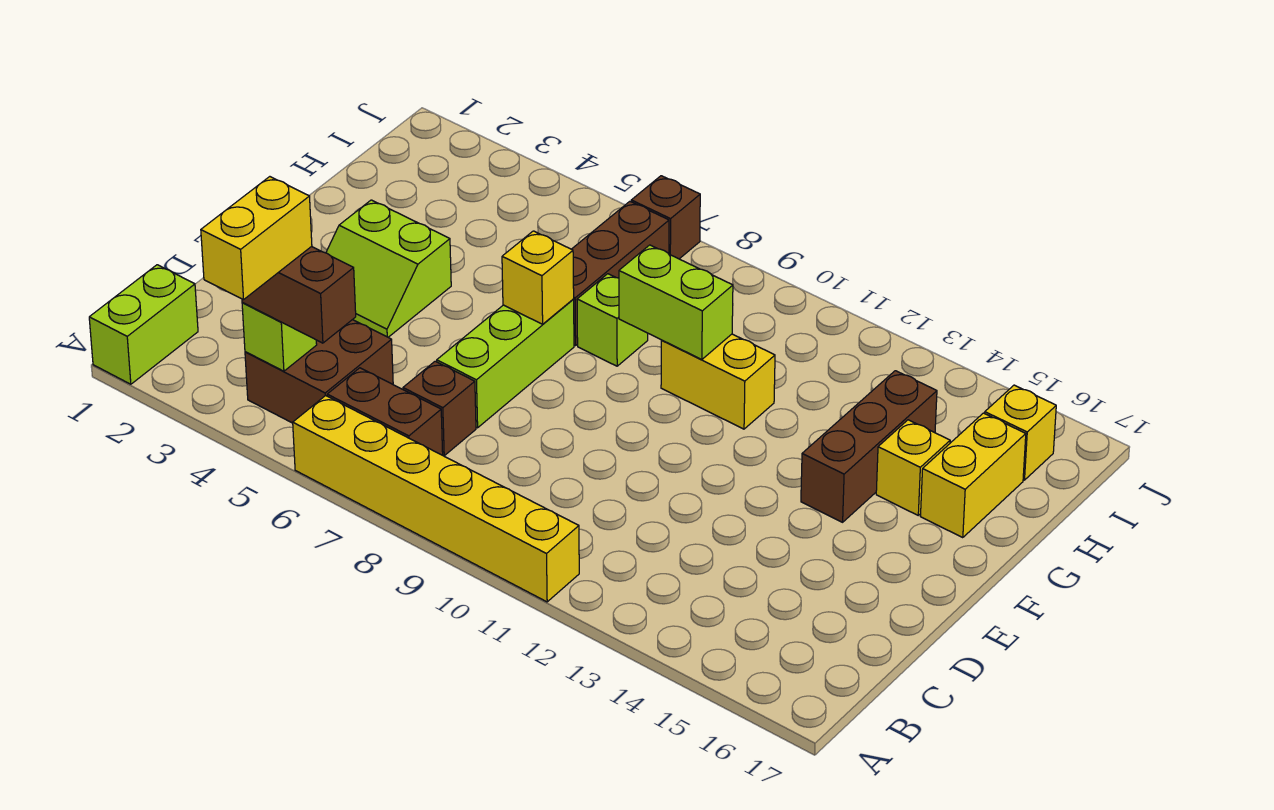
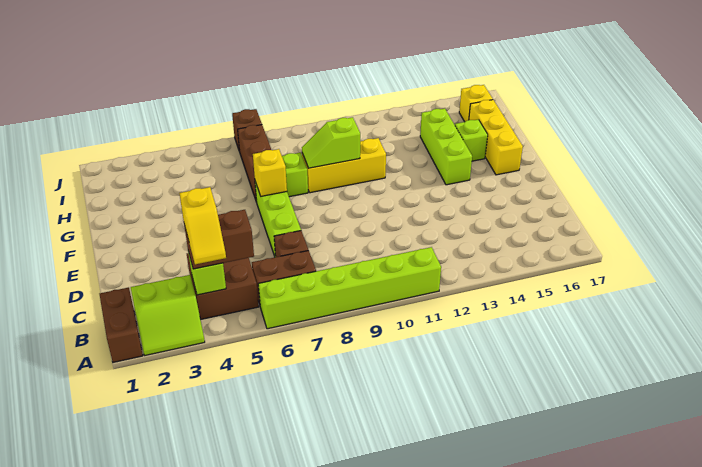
lime brick A1:B1 level 1 -> brown brick A1:B1 level 1
yellow brick A4:B4 level 4 -> yellow slope A4:B4 level 4 top B
yellow brick A6:A11 level 1 -> lime brick A6:A11 level 1
lime slope E3:F4 level 1 top F -> lime slope A2:B3 level 1 top B
brown brick F14:H14 level 1 -> lime brick F14:H14 level 1
lime brick G9:G10 level 2 -> lime slope G9:G10 level 2 top 10
yellow brick G10:G11 level 1 -> yellow brick G9:G11 level 1
yellow brick G15 level 1 -> lime brick G15 level 1
yellow brick G16:H16 level 1 -> yellow brick F16:H16 level 1

